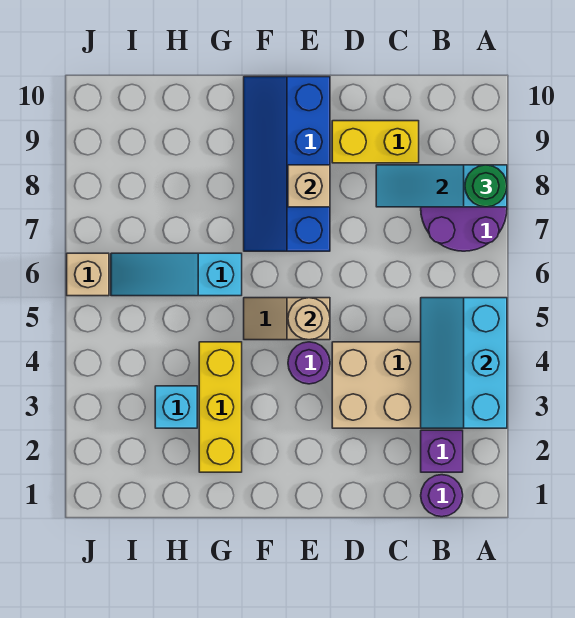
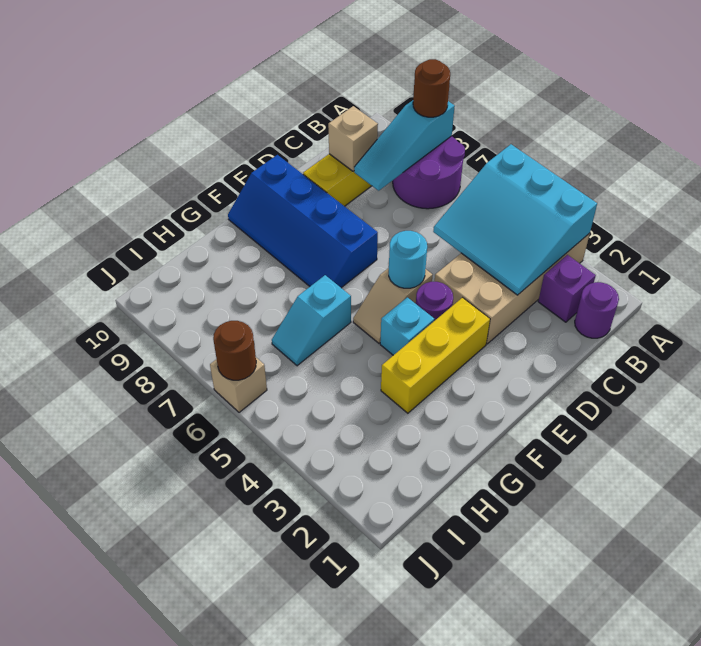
cyan slope A3:B5 level 2 top A -> cyan slope A3:C5 level 2 top A
green round brick A8 level 3 -> brown round brick A8 level 3
tan round brick E5 level 2 -> cyan round brick E5 level 2
tan brick E8 level 2 -> tan brick C9 level 2
yellow brick G2:G4 level 1 -> yellow brick E3:G3 level 1
cyan slope G6:I6 level 1 top G -> cyan slope G6:H6 level 1 top G
cyan brick H3 level 1 -> cyan brick F4 level 1
none -> brown round brick J6 level 2

